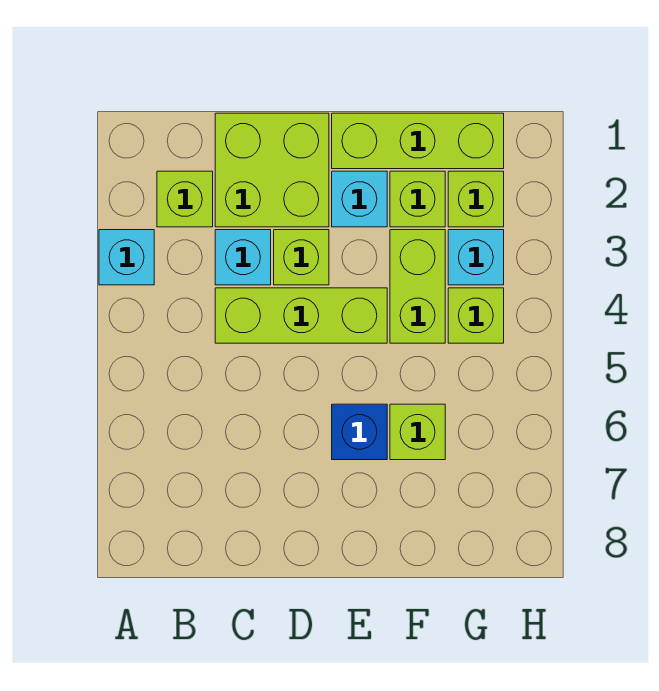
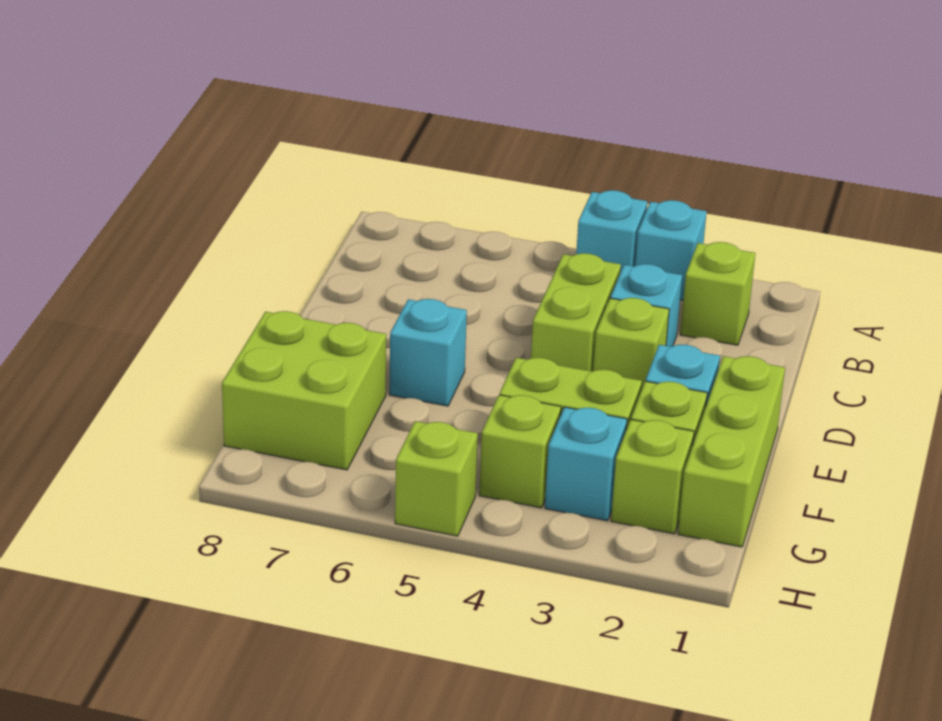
none -> cyan brick A4 level 1
lime brick C1:D2 level 1 -> lime brick F7:G8 level 1
lime brick C4:E4 level 1 -> lime brick C4:D4 level 1
blue brick E6 level 1 -> cyan brick E6 level 1
lime brick F6 level 1 -> lime brick H5 level 1

